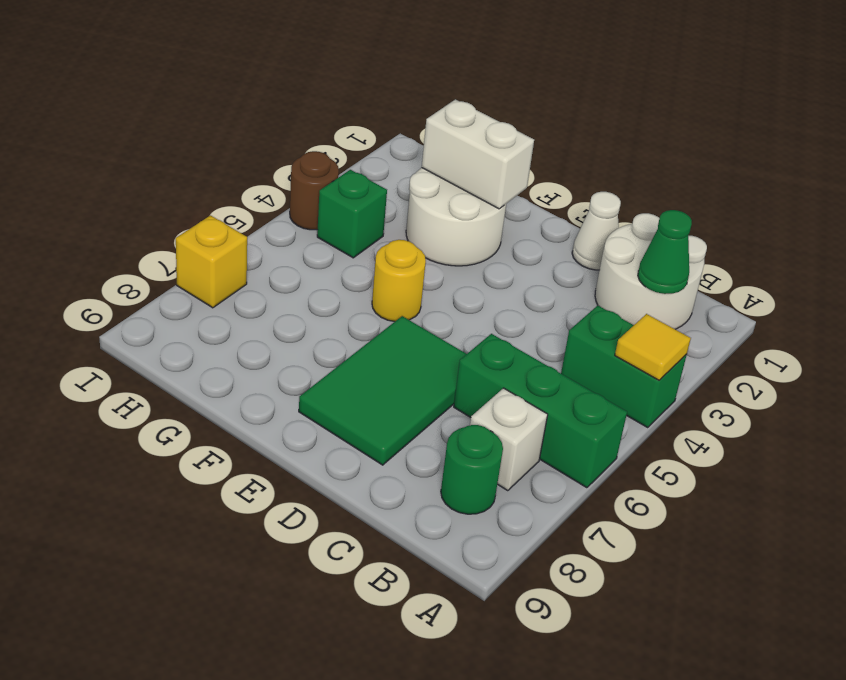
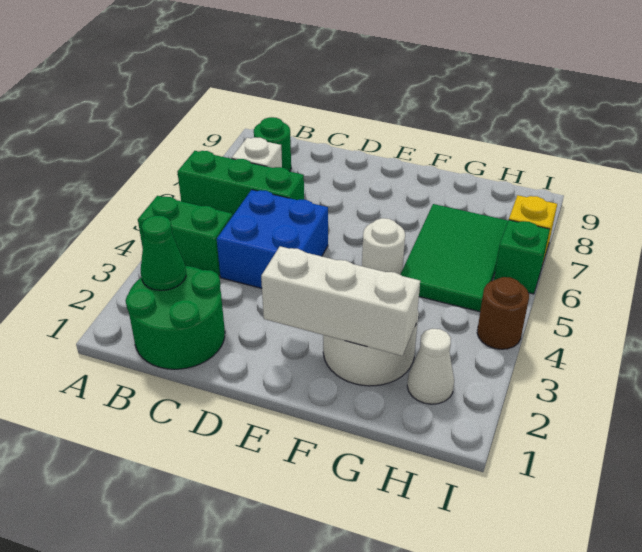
yellow tile A4 level 2 -> none
white round brick B1:C2 level 1 -> green round brick B1:C2 level 1
none -> blue brick C4:D5 level 1
white cone D1 level 1 -> white cone H2 level 1
green tile D6:E8 level 1 -> green tile G5:H7 level 1
white brick F2:G2 level 2 -> white brick E2:G2 level 2
yellow round brick F5 level 1 -> white round brick F5 level 1
green brick H4 level 1 -> green brick I6 level 1

